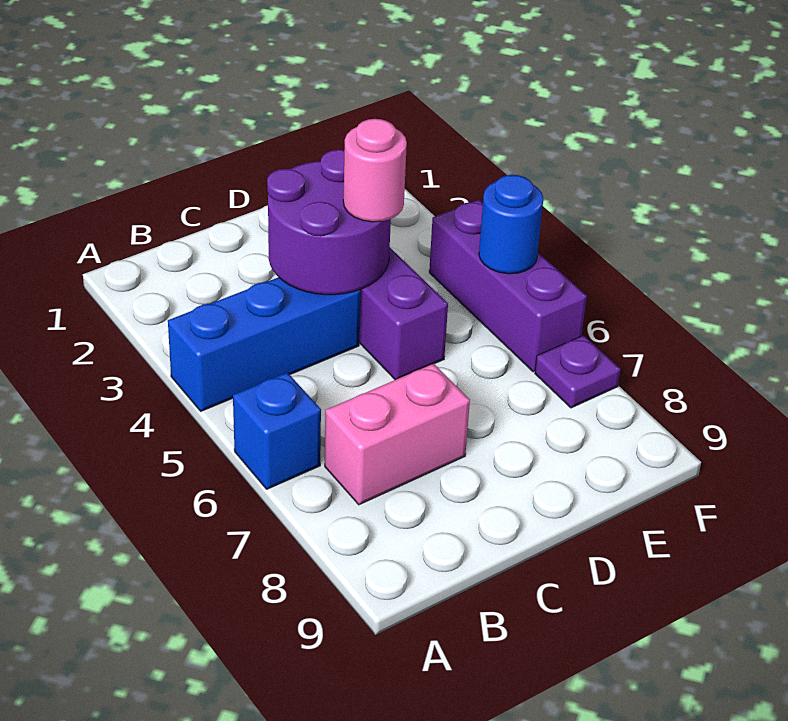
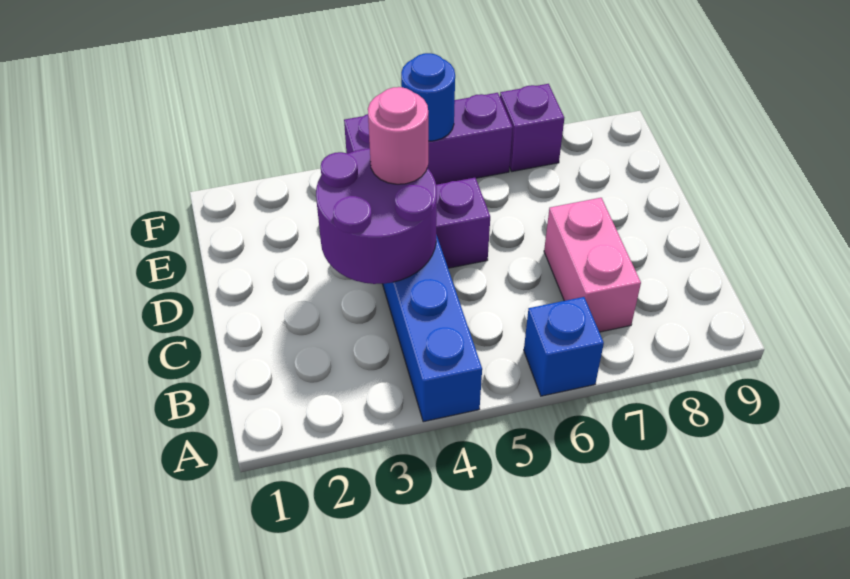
purple plate F7 level 1 -> purple brick F7 level 1

